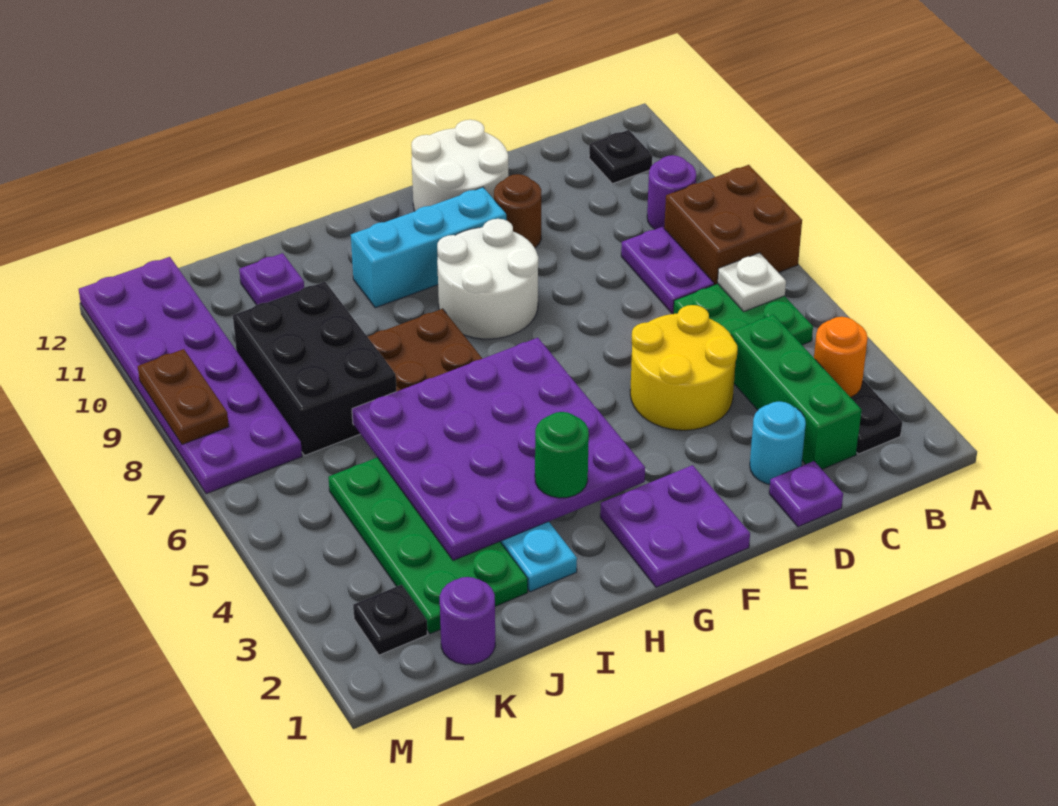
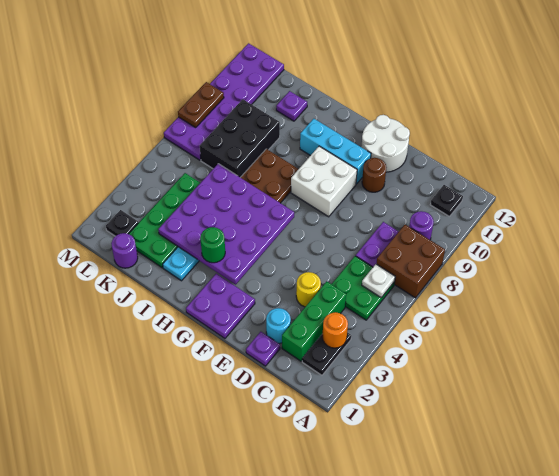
yellow round brick D4:E5 level 1 -> yellow round brick D4 level 1
white round brick F8:G9 level 1 -> white brick F8:G9 level 1

